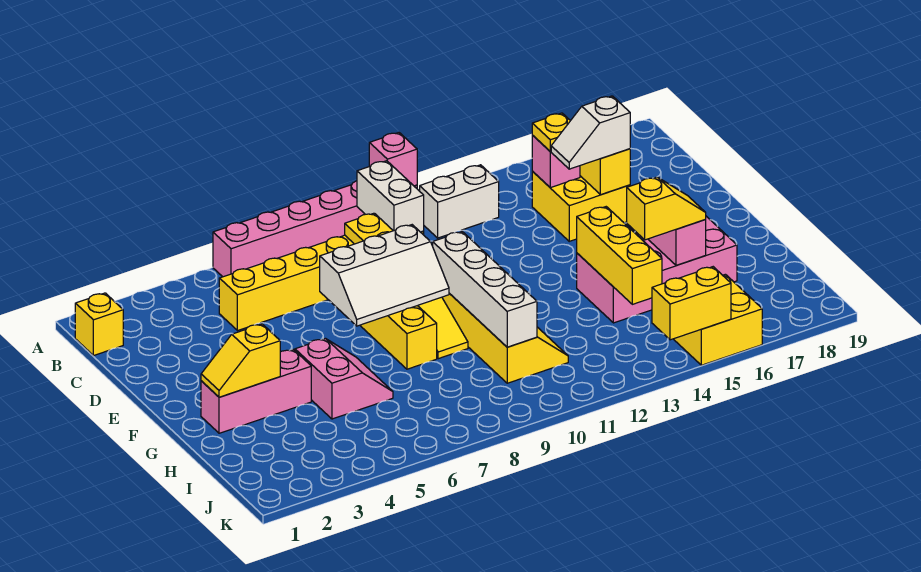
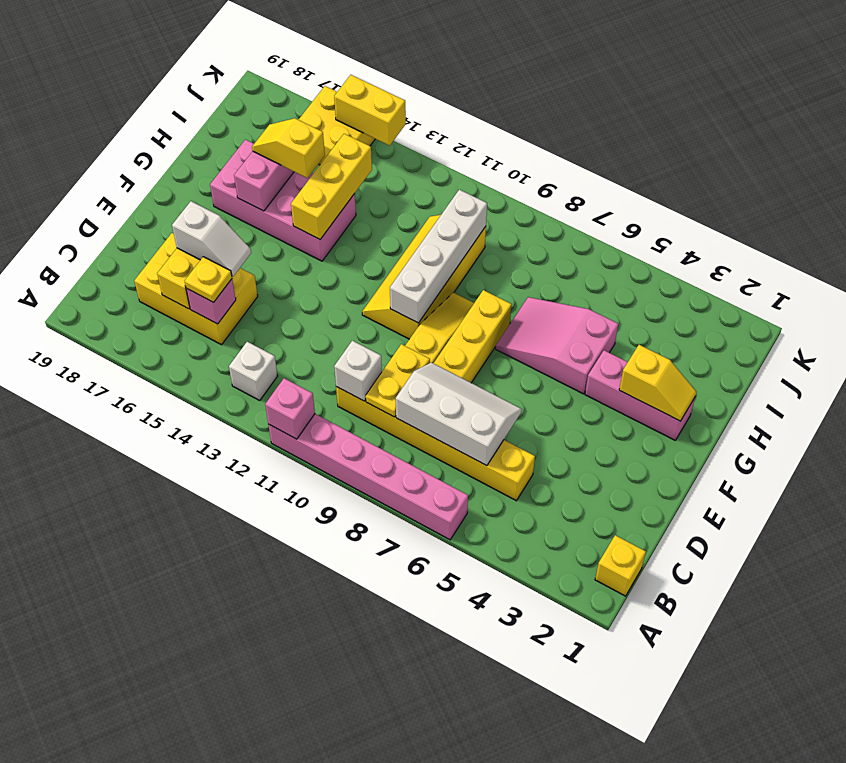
white brick B10:C10 level 2 -> white brick C10 level 2
white brick B12:B13 level 1 -> white brick B13 level 1
yellow brick C15:D16 level 1 -> yellow brick C15:D17 level 1
white slope E7:F9 level 2 top E -> white slope C6:D8 level 2 top C
pink slope G5:H6 level 1 top 5 -> pink slope G5:H7 level 1 top 5

